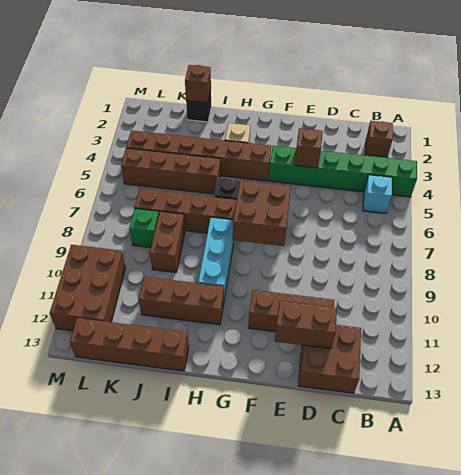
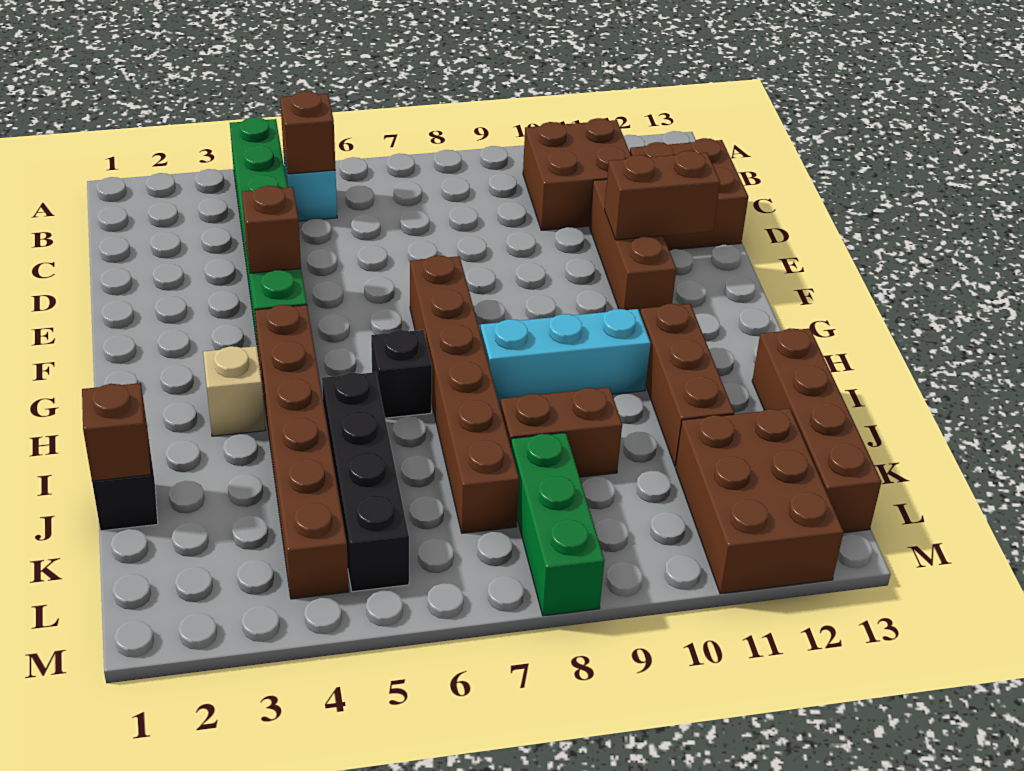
brown brick B2 level 1 -> brown brick B5 level 2
brown brick D12:E12 level 2 -> brown brick E11:E12 level 2
brown brick F7:G8 level 2 -> brown brick B10:C11 level 1
brown brick I5:L5 level 1 -> black brick I5:L5 level 1
green brick K8 level 1 -> green brick K8:M8 level 1
brown brick L10:M12 level 1 -> brown brick K11:M12 level 1

